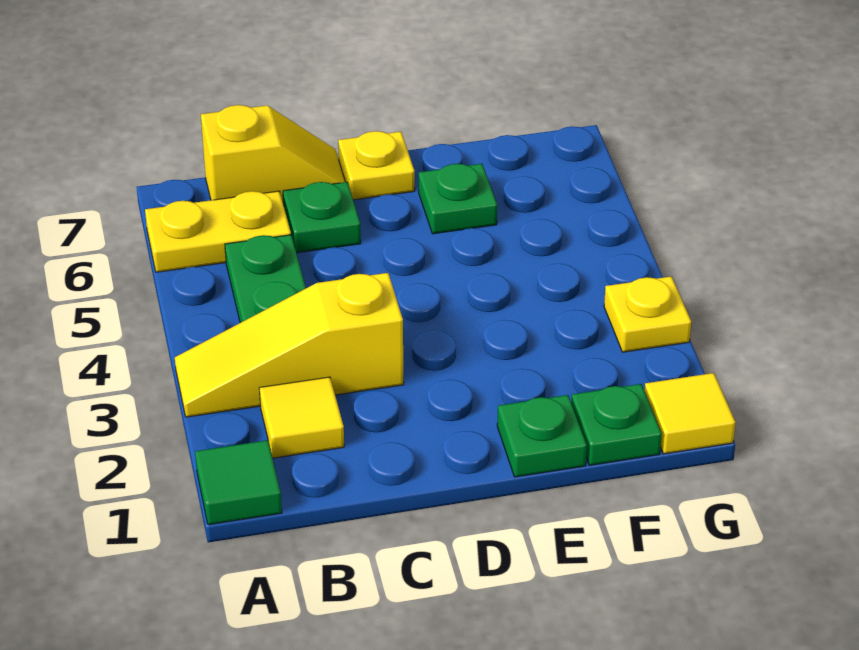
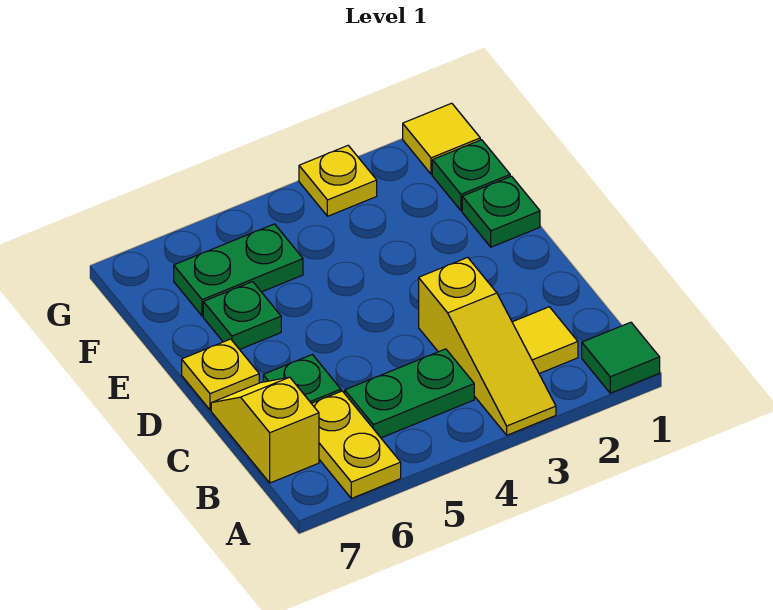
none -> green plate F5:F6 level 1

